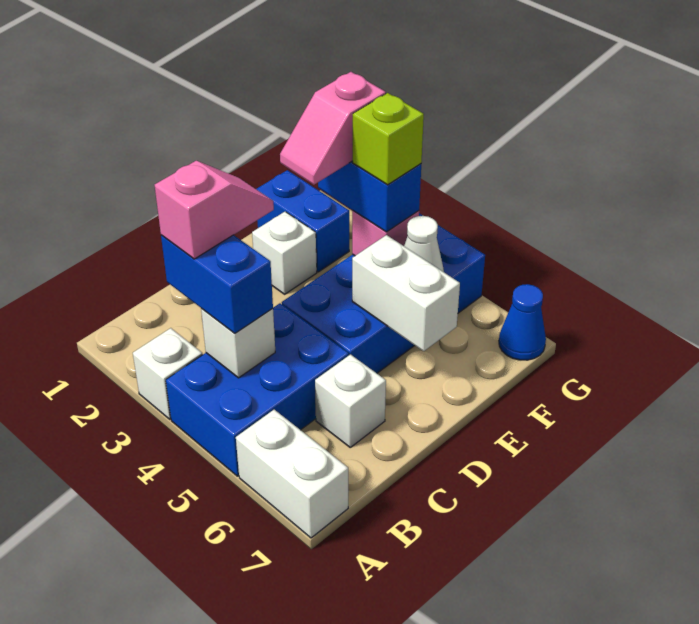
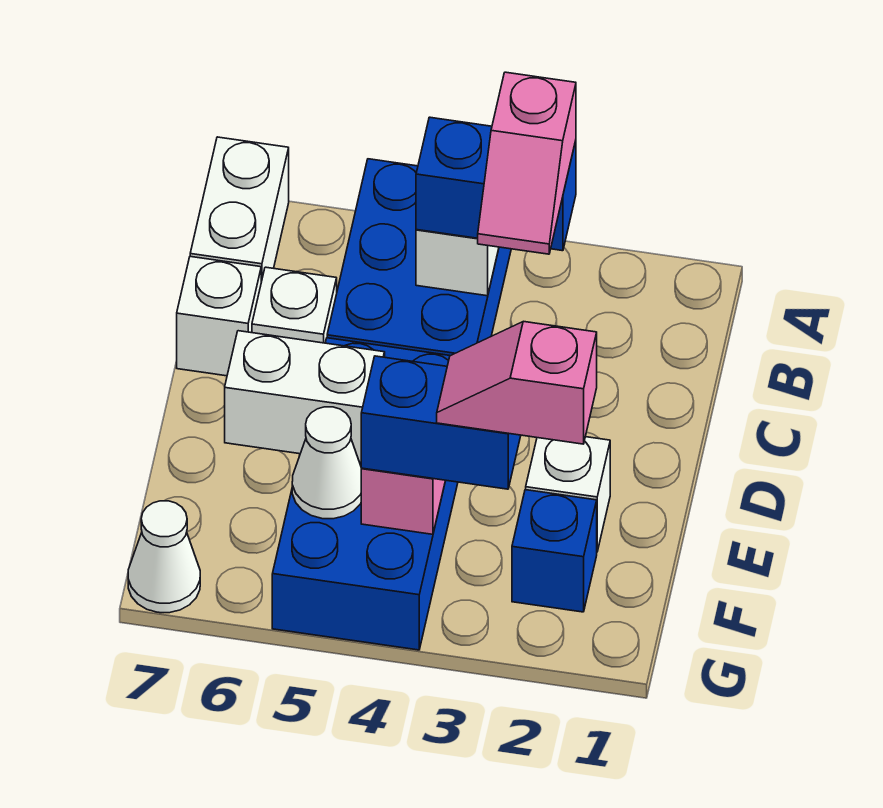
white brick A3 level 1 -> white brick C7 level 1
white brick A6:A7 level 1 -> white brick A7:B7 level 1
pink slope E3:F3 level 4 top F -> pink slope F2:F3 level 4 top 2
blue brick F1:F2 level 1 -> blue brick F2 level 1
lime brick F4 level 4 -> none
blue cone G7 level 1 -> white cone G7 level 1

